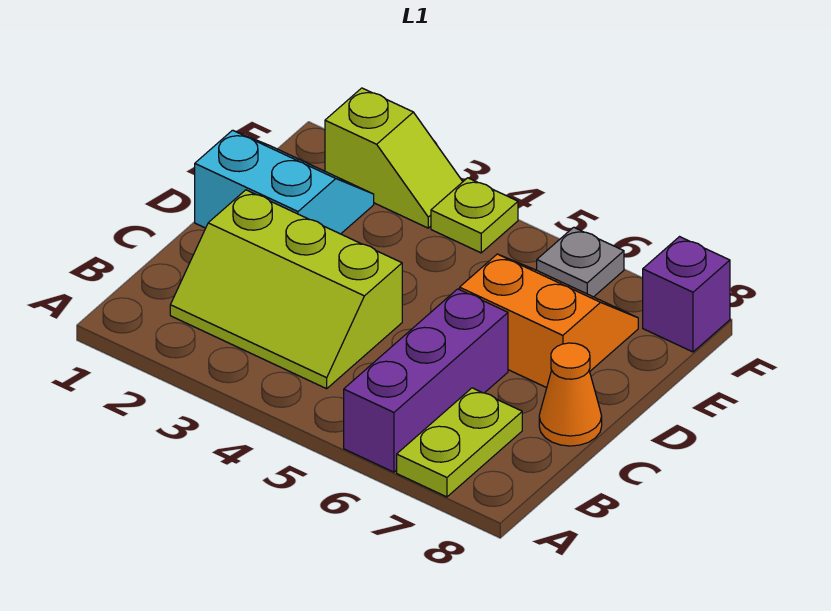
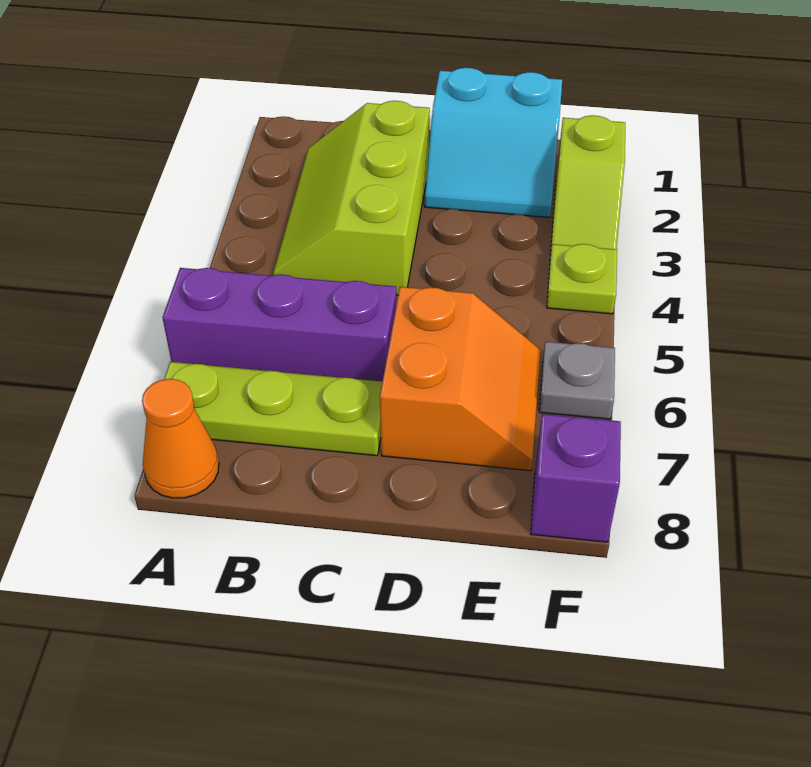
lime plate A7:B7 level 1 -> lime plate A7:C7 level 1
orange cone C8 level 1 -> orange cone A8 level 1
cyan slope D1:E2 level 1 top D -> cyan slope D1:E2 level 1 top 1

